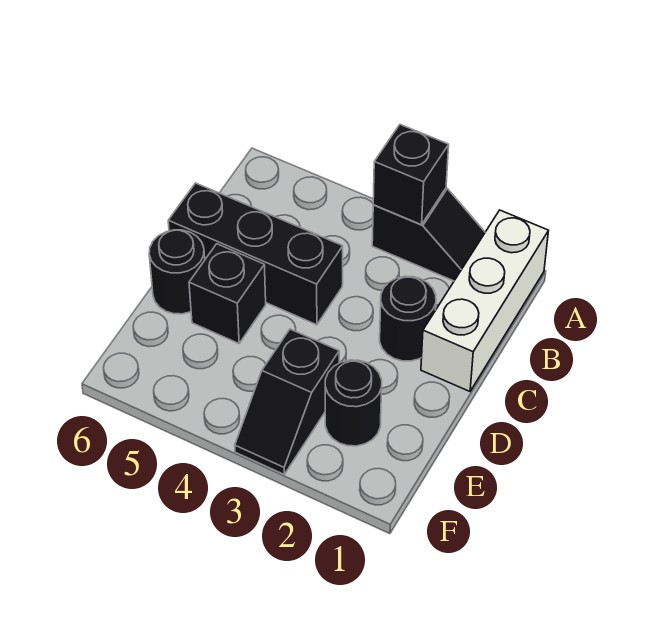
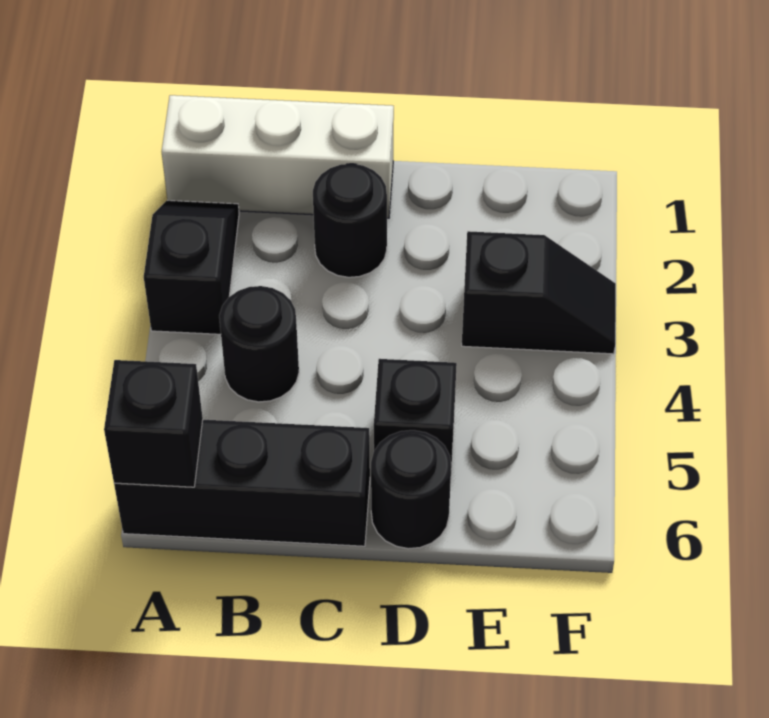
black brick A3 level 2 -> black brick A6 level 2
black brick C4:C6 level 1 -> black brick A6:C6 level 1
black round brick E2 level 1 -> black round brick B4 level 1

